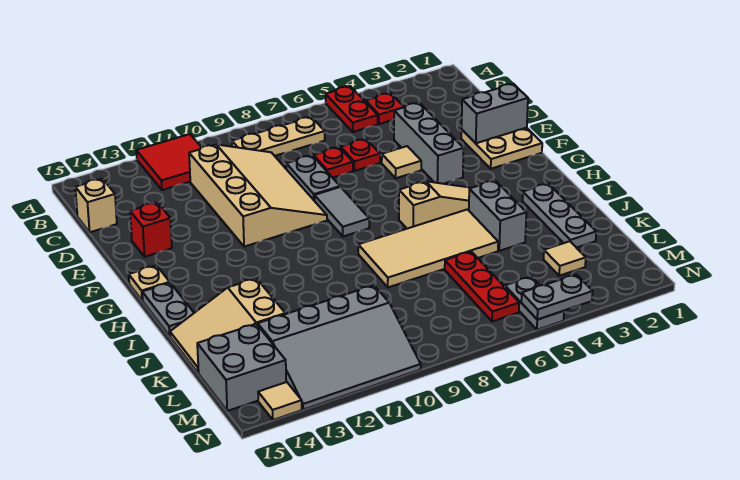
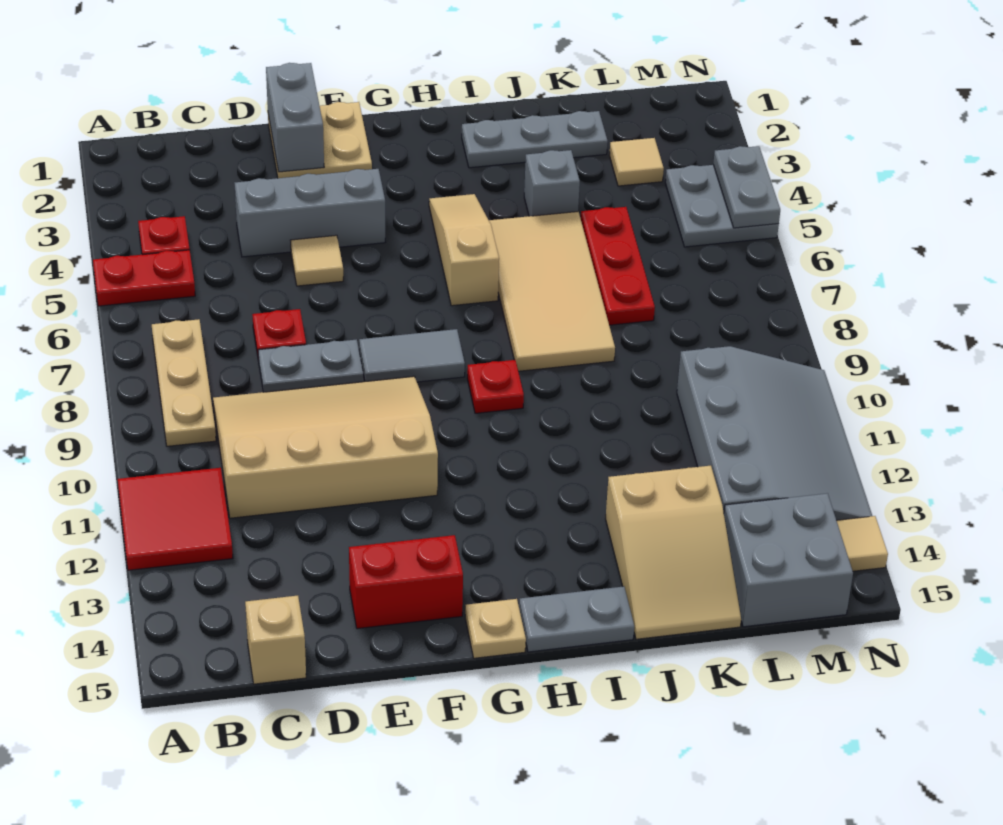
red plate D6 level 1 -> red plate H9 level 1
red brick E14 level 1 -> red brick E14:F14 level 1
grey brick I4:J4 level 1 -> grey brick J4 level 1
red plate K6:M6 level 1 -> red plate K5:K7 level 1
grey plate M5:N5 level 1 -> grey plate M4:N5 level 1

